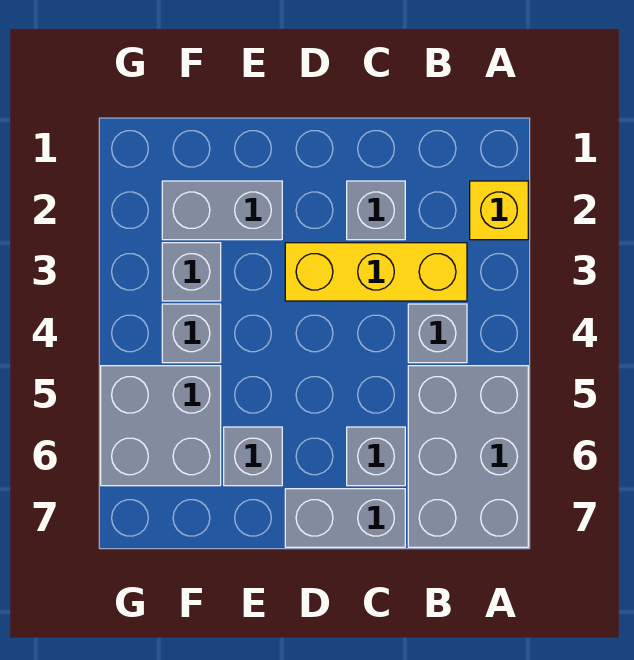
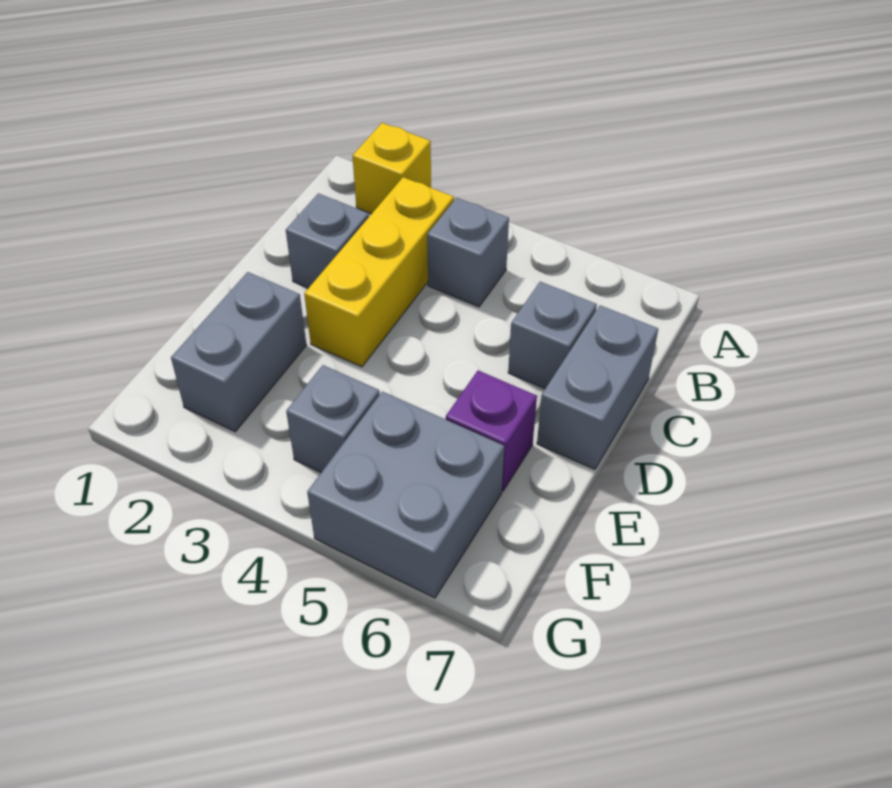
grey brick A5:B7 level 1 -> none
grey brick E6 level 1 -> purple brick E6 level 1
grey brick F3 level 1 -> none

